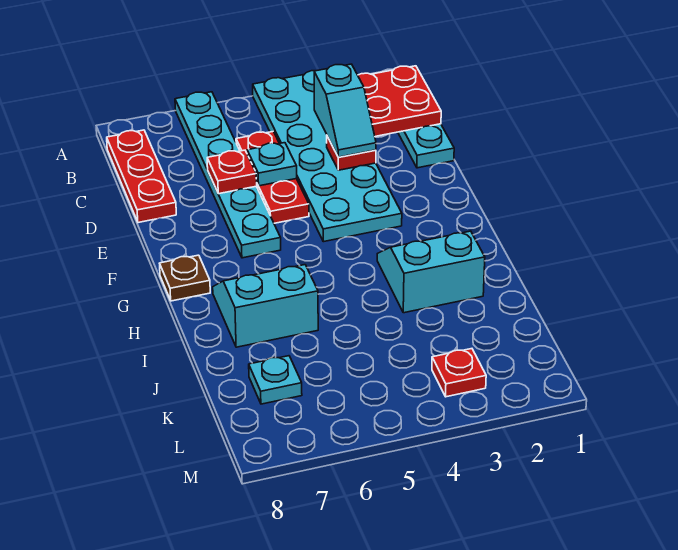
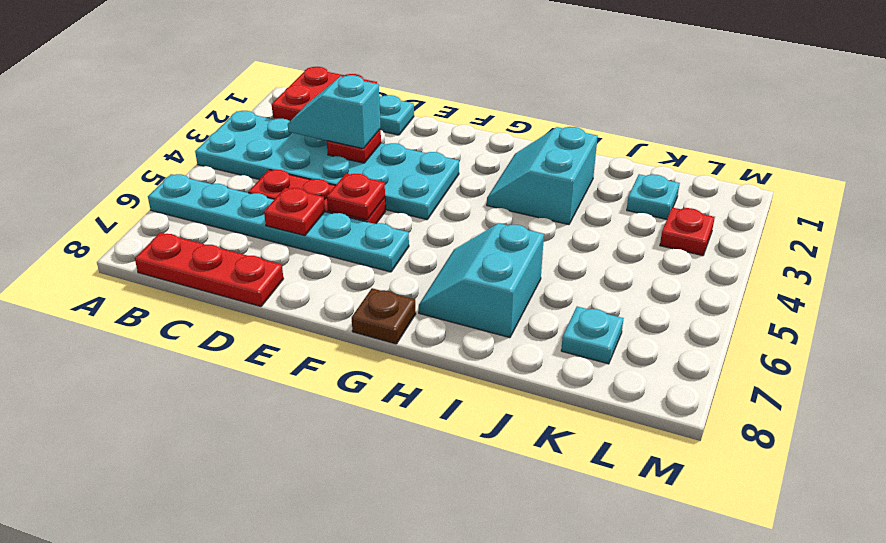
cyan slope C3:D3 level 3 top C -> cyan slope C3:D3 level 3 top D
cyan plate D5 level 2 -> cyan plate K2 level 1
none -> red plate E5 level 2

